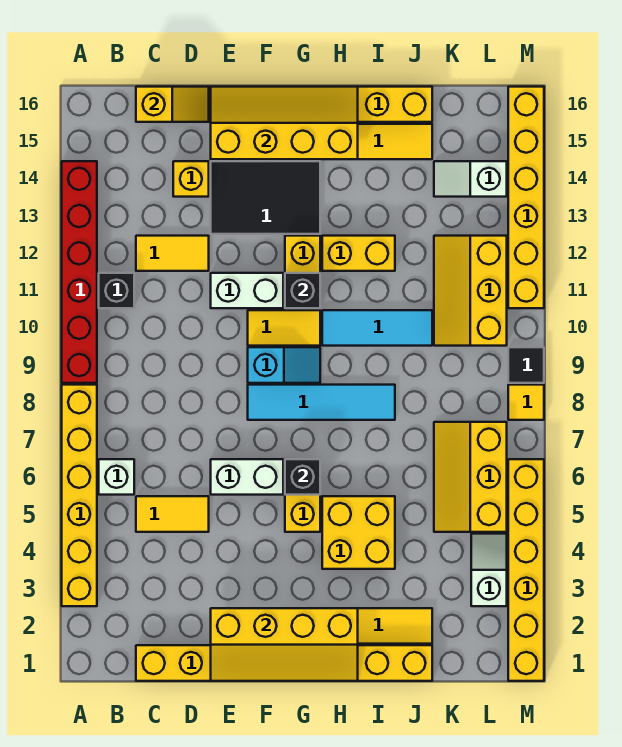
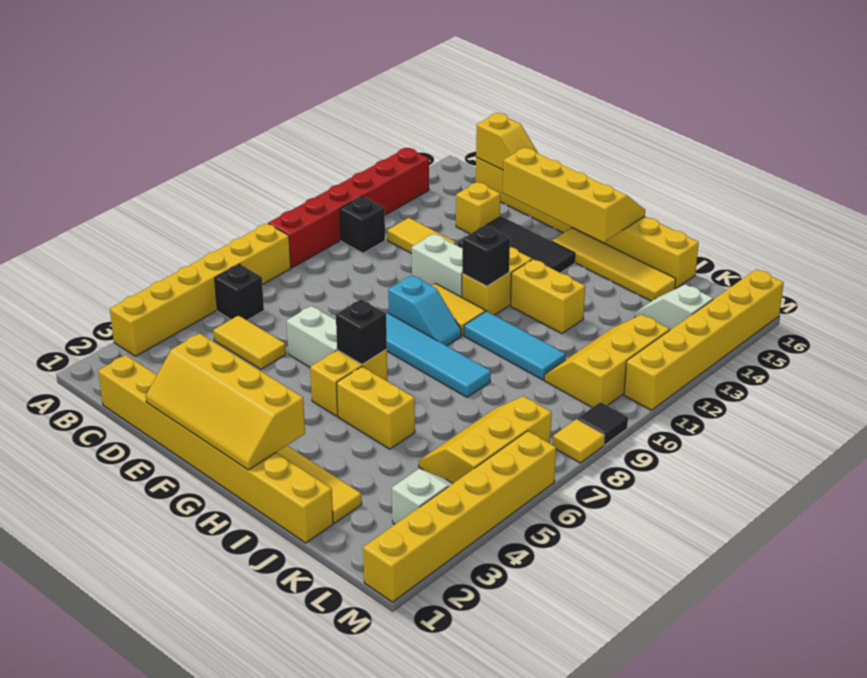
white brick B6 level 1 -> black brick B6 level 1
yellow brick H4:I5 level 1 -> yellow brick H5:I5 level 1

